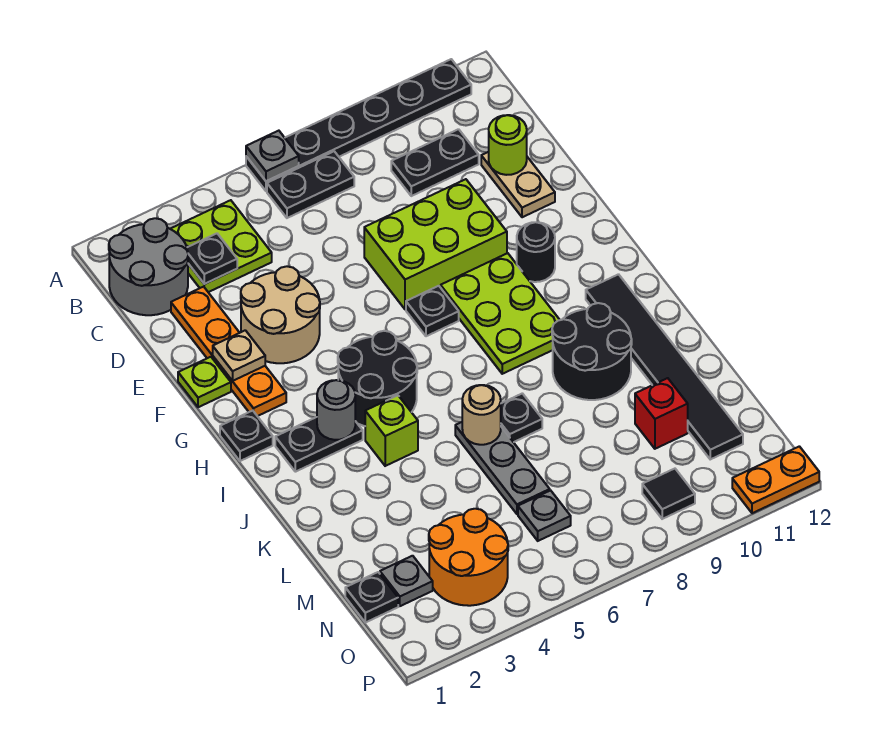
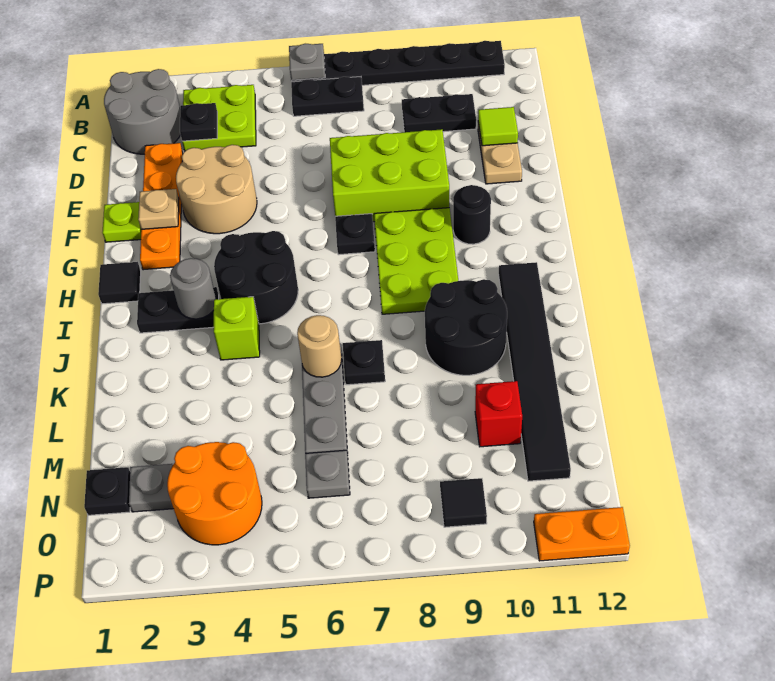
lime round brick D11 level 2 -> lime tile D11 level 2
black plate H1 level 1 -> black tile H1 level 1

